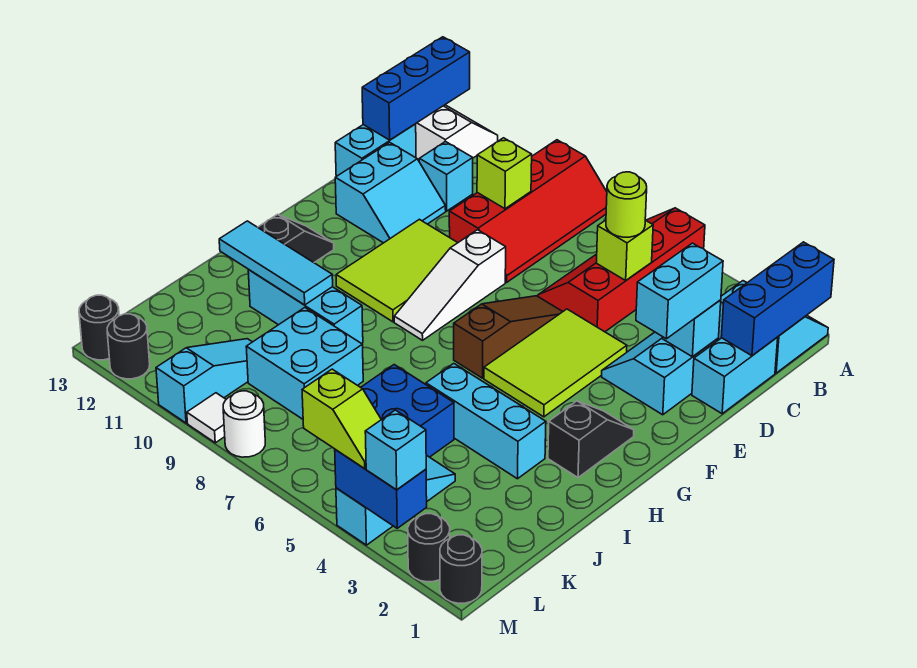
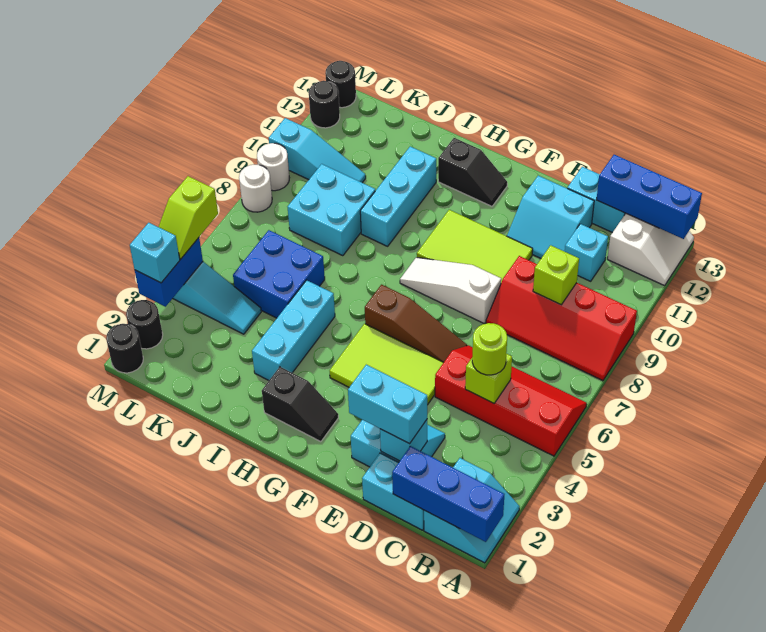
cyan tile I10:I12 level 2 -> none
white tile M9 level 1 -> white round brick M9 level 1

